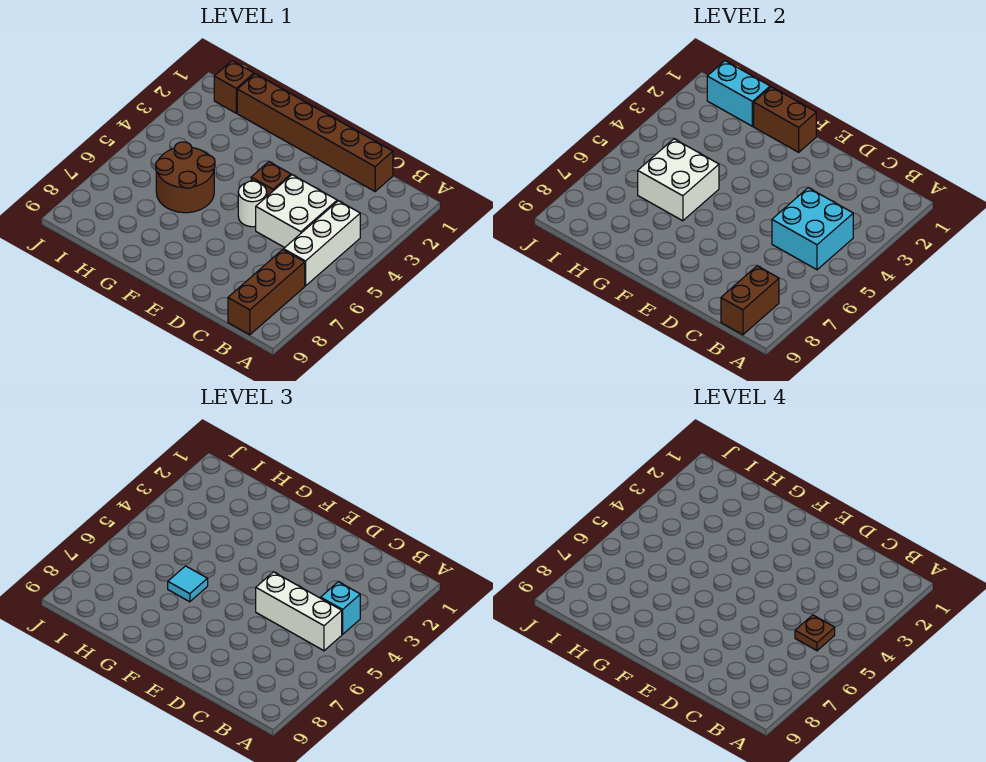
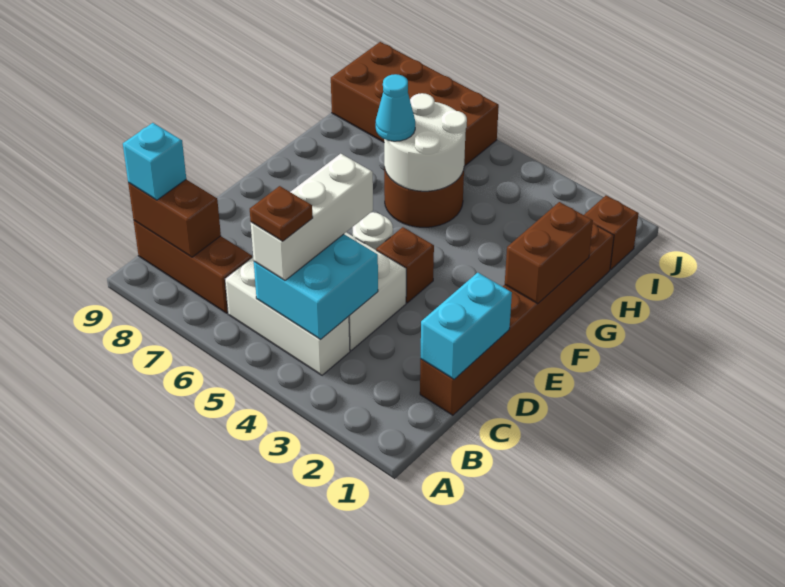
cyan brick B4 level 3 -> cyan brick B9 level 3
white brick G5:H6 level 2 -> white round brick G5:H6 level 2
cyan tile G6 level 3 -> cyan cone G6 level 3
cyan brick H1:I1 level 2 -> cyan brick C1:D1 level 2
none -> brown brick I6:J9 level 1

